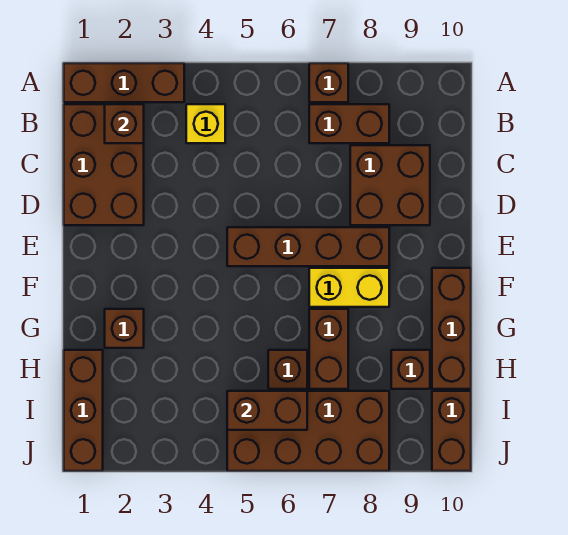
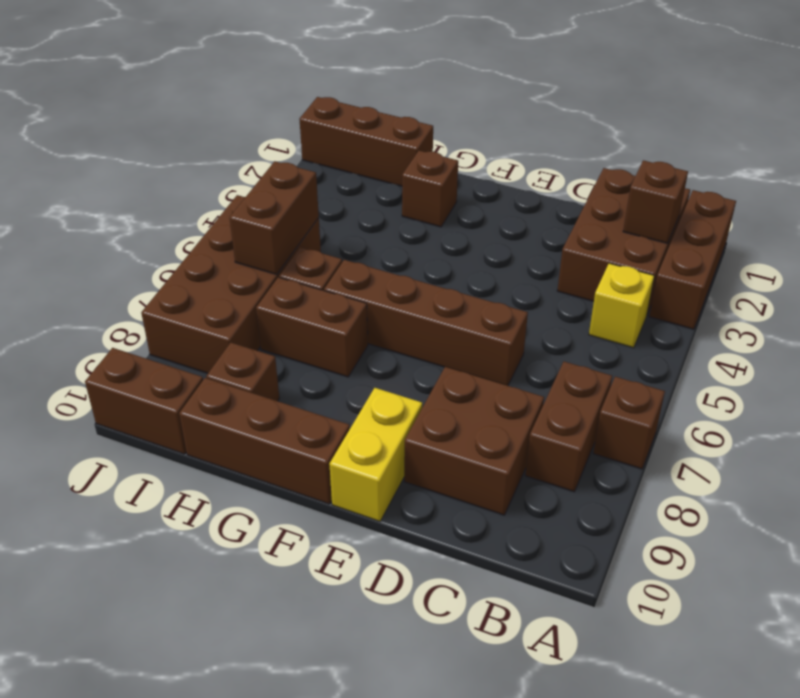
brown brick B1:D2 level 1 -> brown brick B1:C3 level 1
brown brick E5:E8 level 1 -> brown brick D6:G6 level 1
yellow brick F7:F8 level 1 -> yellow brick E9:E10 level 1

